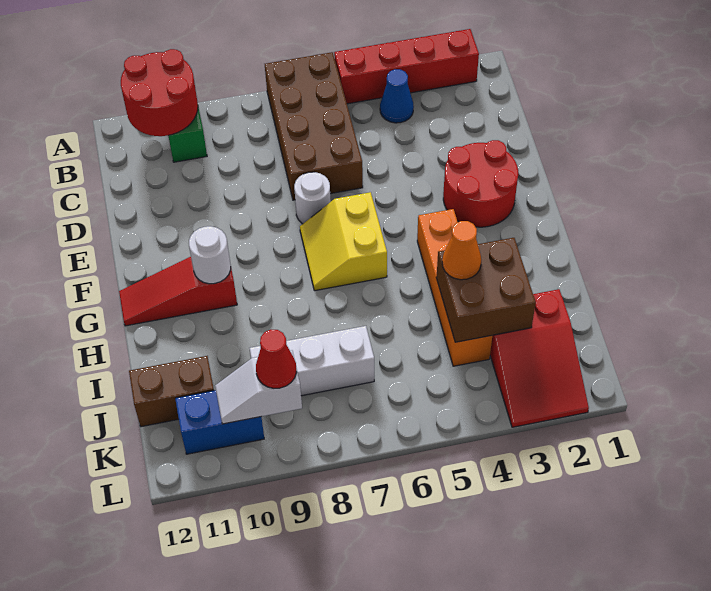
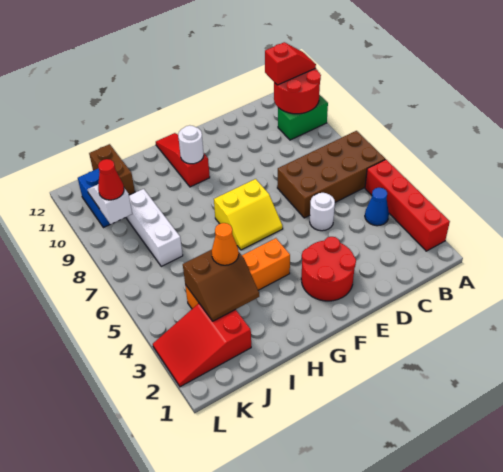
none -> red slope A11:B11 level 3 top B
white round brick E7 level 1 -> white round brick D5 level 1
yellow slope F6:G7 level 1 top 6 -> yellow slope F6:G7 level 1 top 7
brown brick I3:J4 level 2 -> brown slope I3:J4 level 2 top 4

